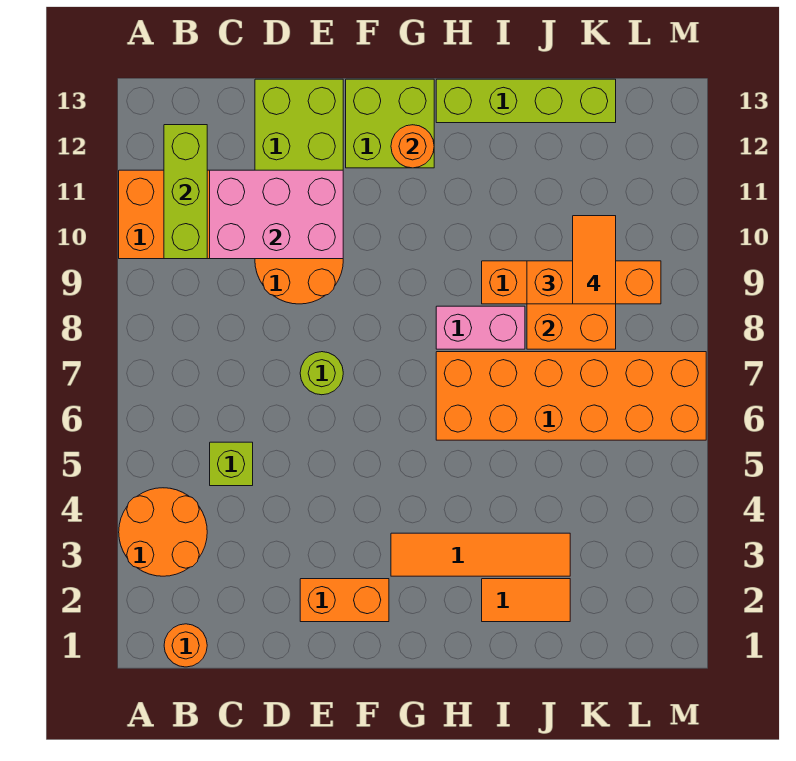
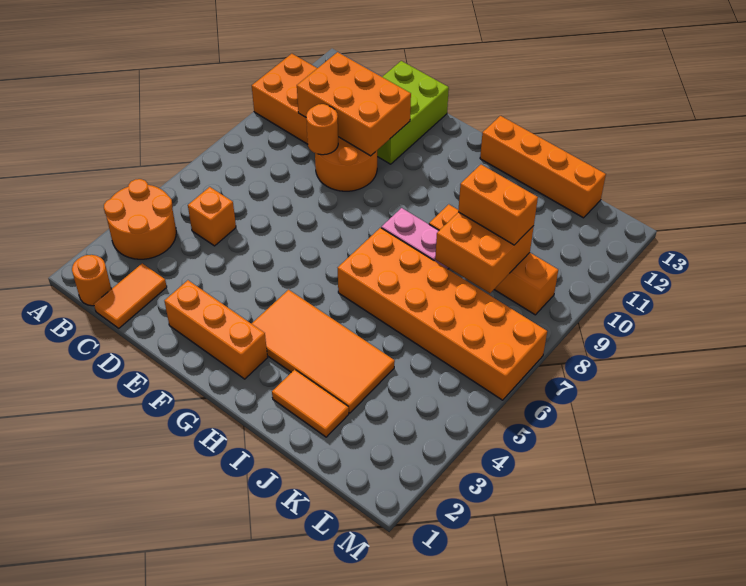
lime brick B10:B12 level 2 -> none
lime brick C5 level 1 -> orange brick C5 level 1
pink brick C10:E11 level 2 -> orange brick C10:E11 level 2
orange brick E2:F2 level 1 -> orange brick E2:G2 level 1
lime round brick E7 level 1 -> none
lime brick F12:G13 level 1 -> none
orange tile G3:J3 level 1 -> orange tile G3:J4 level 1
orange round brick G12 level 2 -> orange round brick D9 level 2
lime brick H13:K13 level 1 -> orange brick H13:K13 level 1
orange tile K9:K10 level 4 -> orange tile C1:C2 level 1

